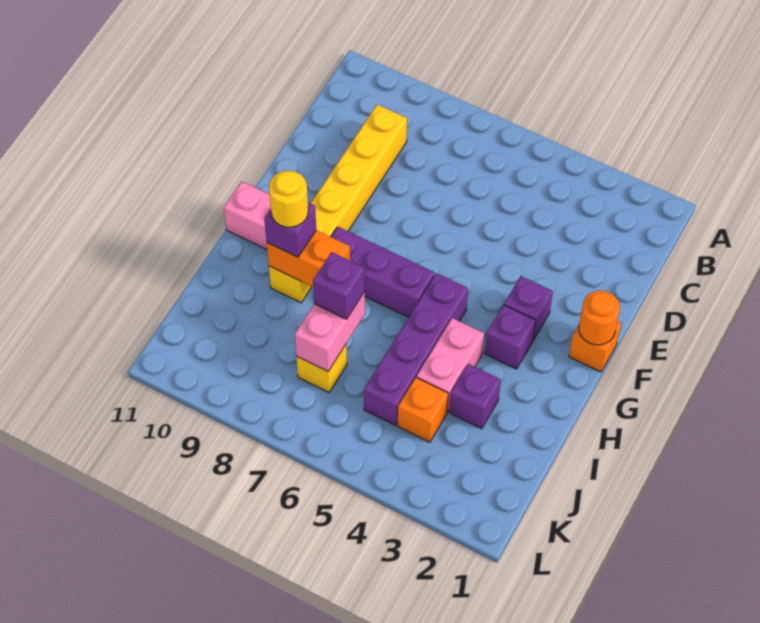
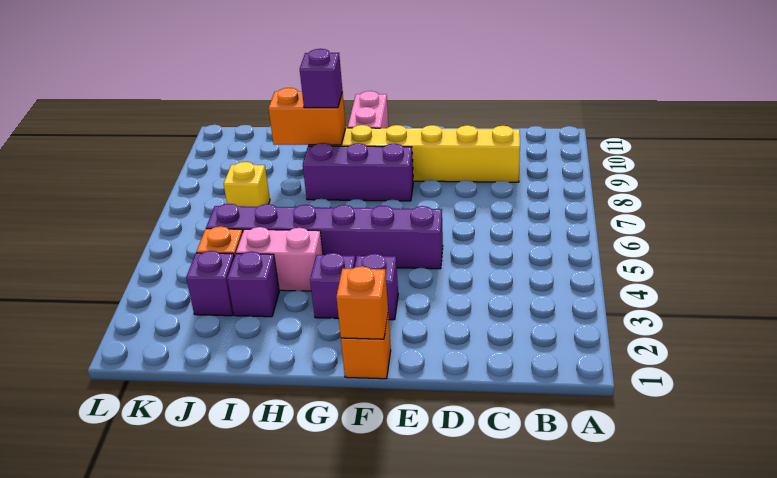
orange round brick F1 level 2 -> orange brick F1 level 2
purple brick G5:J5 level 1 -> purple brick E5:J5 level 1
purple brick G6:G8 level 1 -> purple brick F8:H8 level 1
orange brick H8:H9 level 2 -> orange brick H9:I9 level 2
yellow round brick H9 level 4 -> none
pink brick I7:J7 level 2 -> none
purple brick I7 level 3 -> purple brick J3 level 1

